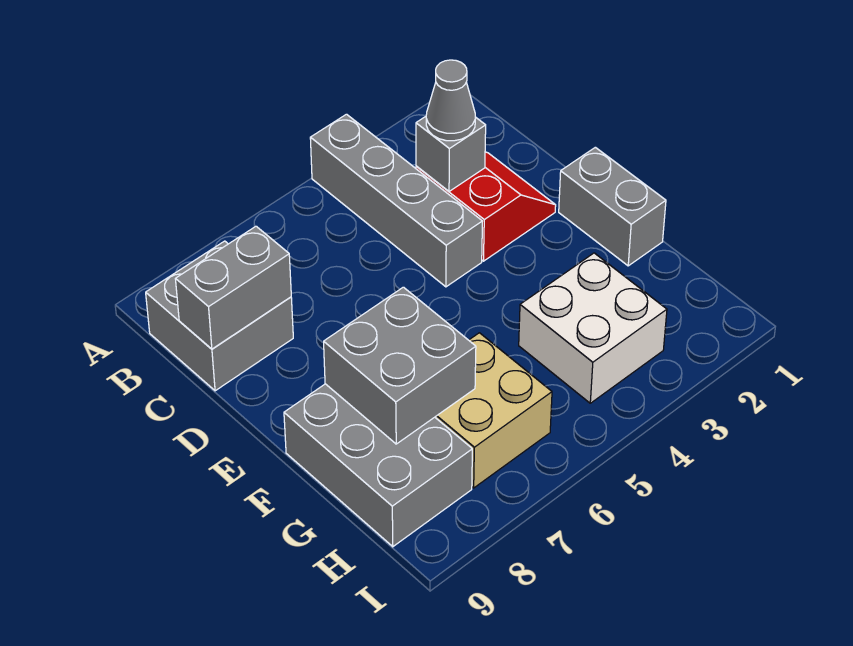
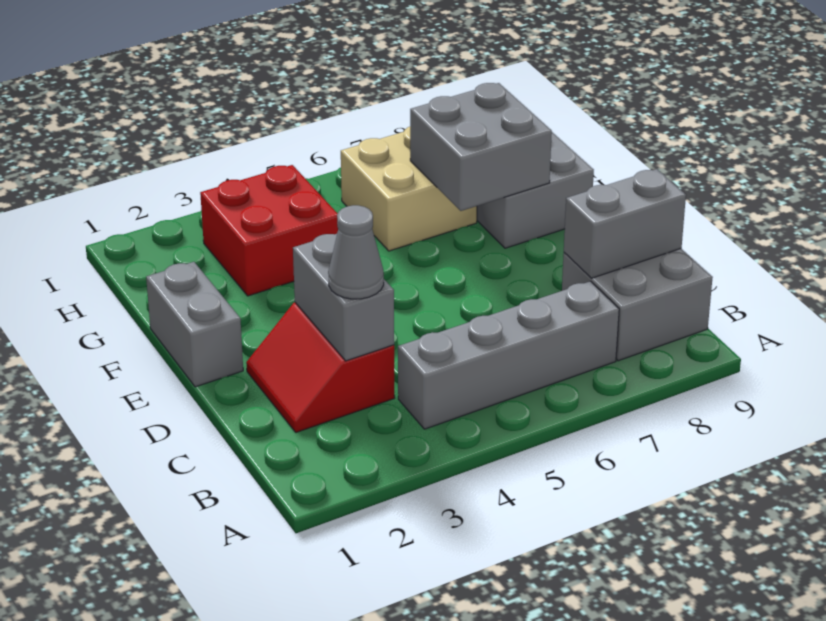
grey brick A4:D4 level 1 -> grey brick B4:B7 level 1
grey brick C3 level 2 -> grey brick C3:D3 level 2
white brick G3:H4 level 1 -> red brick G3:H4 level 1

